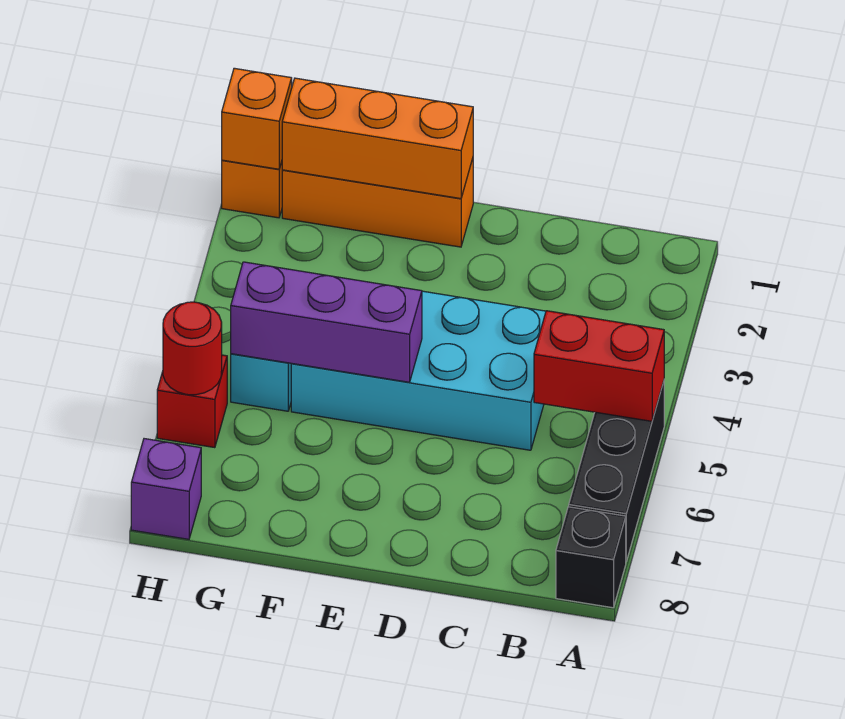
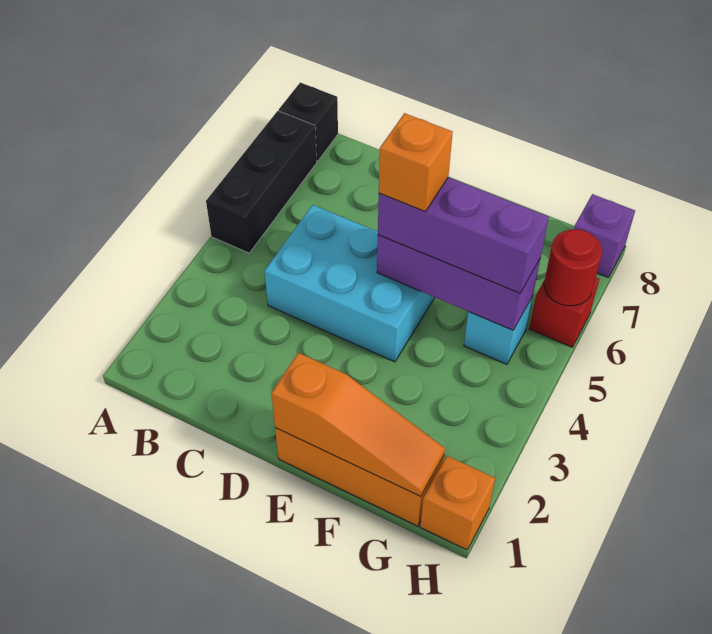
red brick A5:B5 level 2 -> none
cyan brick C4:F5 level 1 -> cyan brick C4:E5 level 1
orange brick E1:G1 level 2 -> orange slope E1:G1 level 2 top E
none -> purple brick E5:G5 level 3
orange brick H1 level 2 -> orange brick E5 level 4

